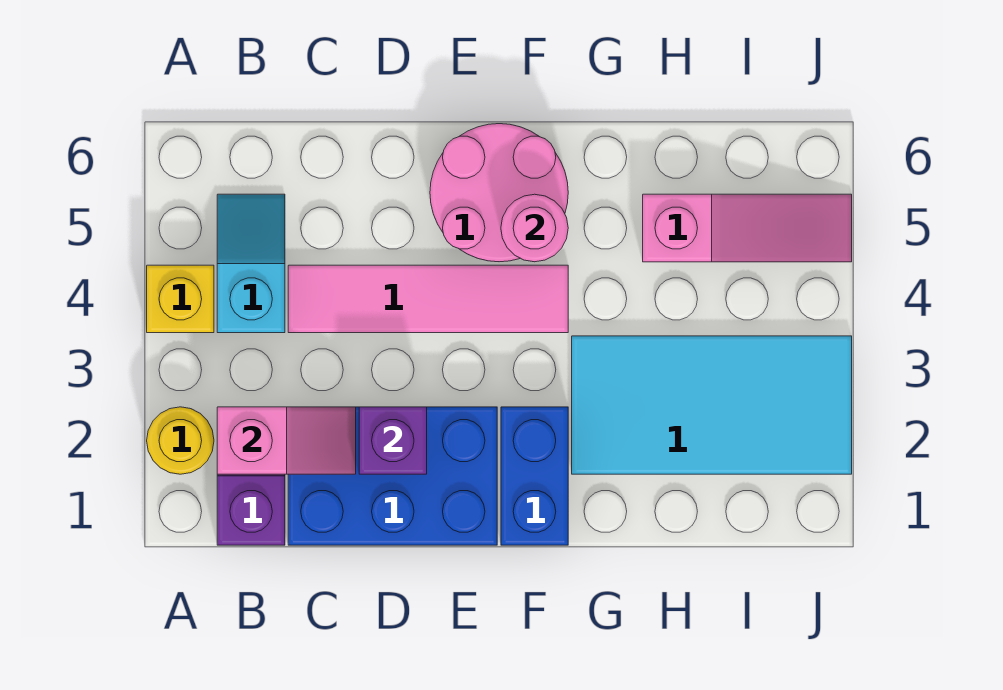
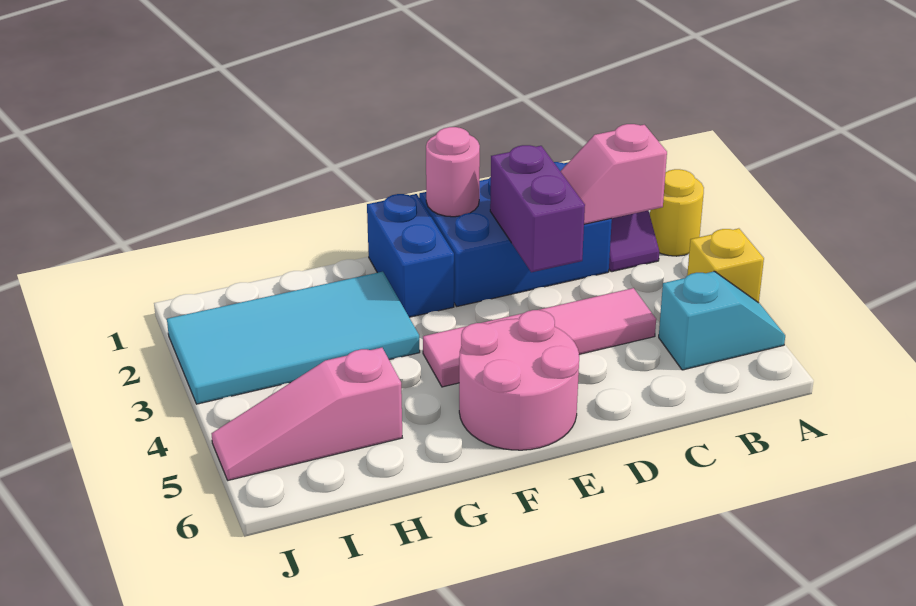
cyan slope B4:B5 level 1 top 4 -> cyan slope A5:B5 level 1 top B
purple brick D2 level 2 -> purple brick D2:D3 level 2
pink round brick F5 level 2 -> pink round brick E1 level 2

